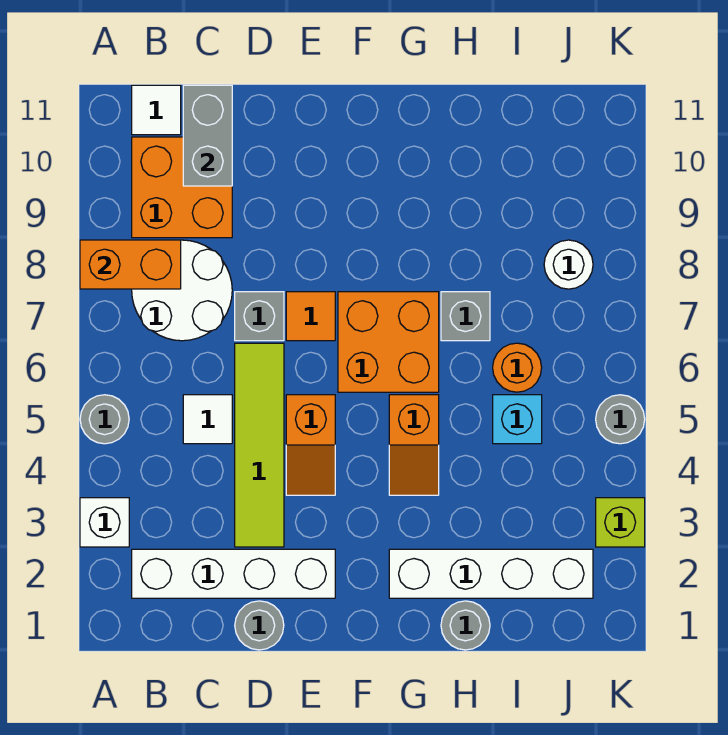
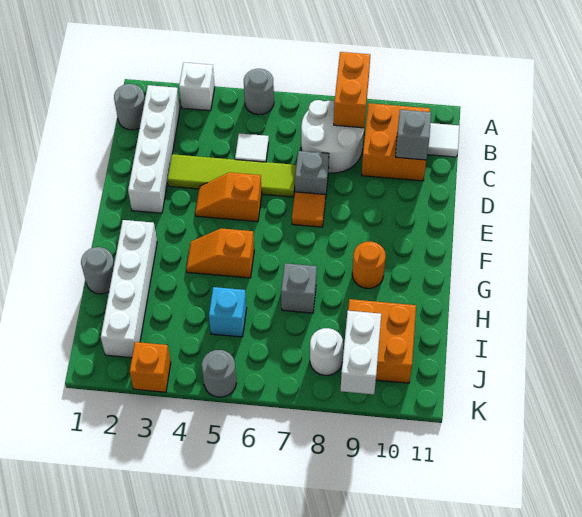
grey brick C10:C11 level 2 -> grey brick C10 level 2
grey round brick D1 level 1 -> grey round brick B1 level 1
orange brick F6:G7 level 1 -> orange brick I9:J10 level 1
orange round brick I6 level 1 -> orange round brick G9 level 1
none -> white brick J9:K9 level 2
lime brick K3 level 1 -> orange brick K3 level 1

